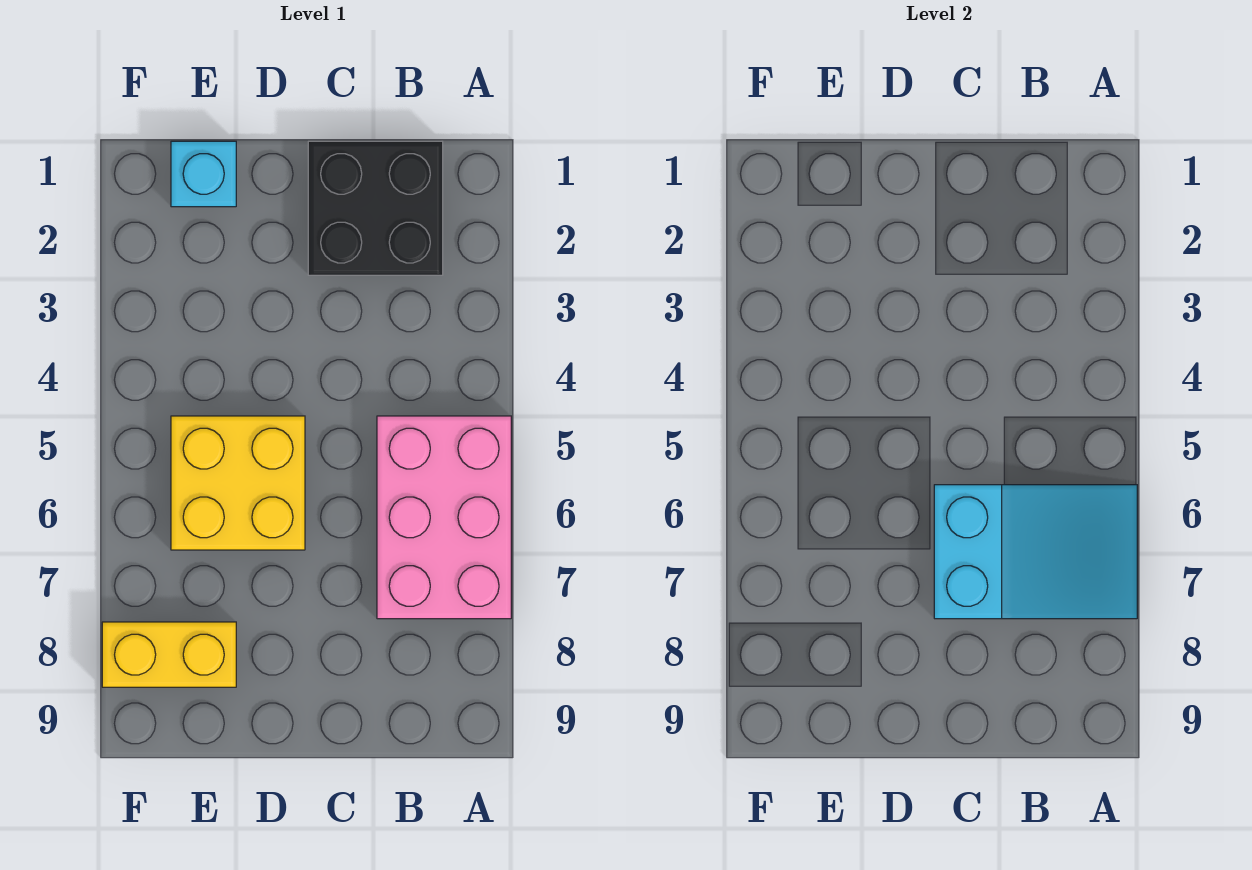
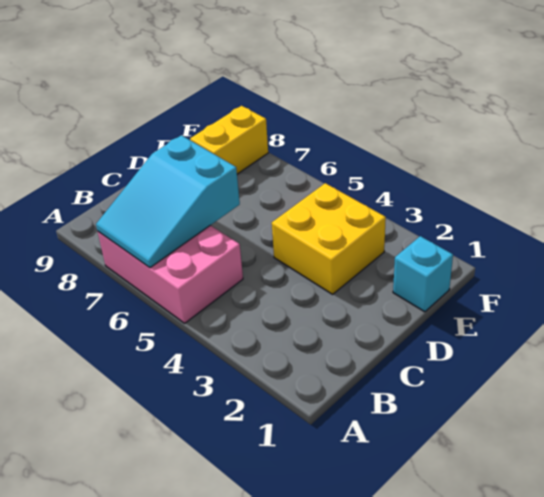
black brick B1:C2 level 1 -> none
yellow brick D5:E6 level 1 -> yellow brick D3:E4 level 1

